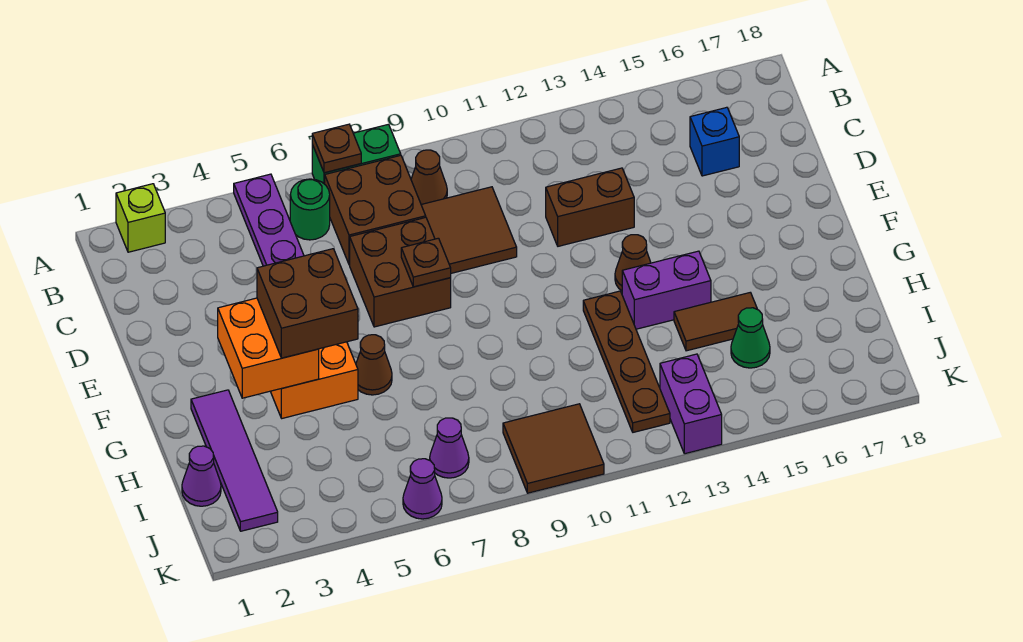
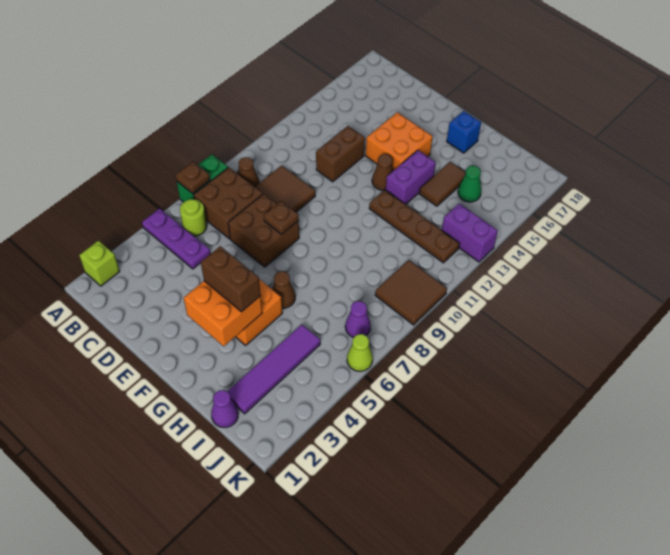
green round brick B6 level 1 -> lime round brick B6 level 1
blue brick C16 level 1 -> blue brick G17 level 1
none -> orange brick E14:F15 level 1
brown brick F4:G5 level 3 -> brown brick F4:G4 level 3
purple tile G2:J2 level 1 -> purple tile I2:I5 level 1
purple cone K6 level 1 -> lime cone K6 level 1

